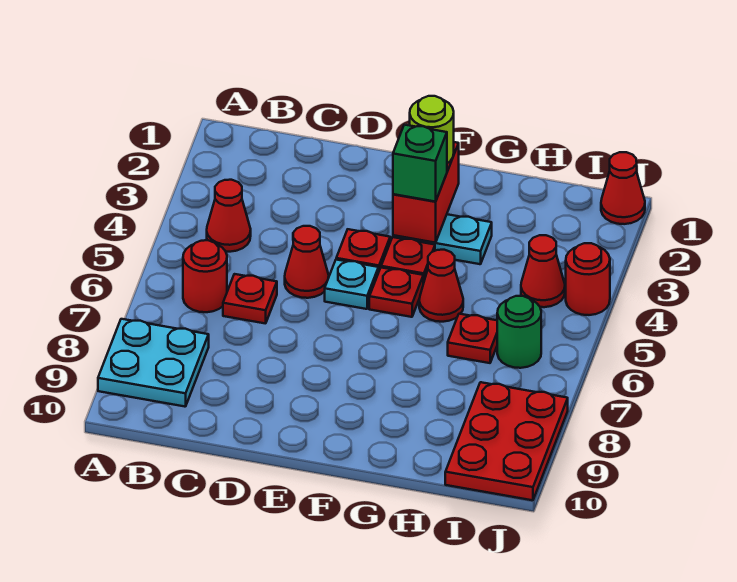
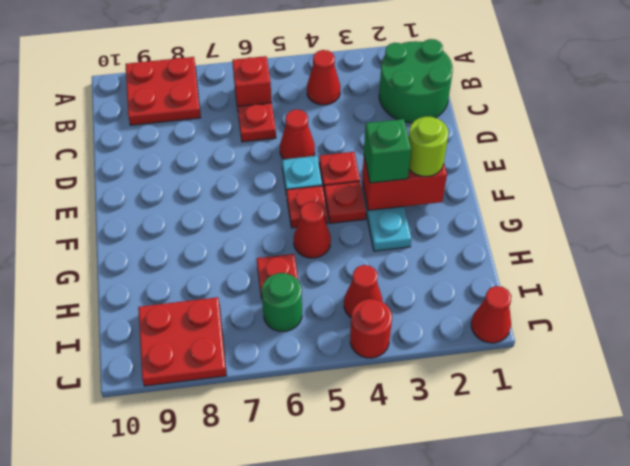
cyan plate A8:B9 level 1 -> red plate A8:B9 level 1
none -> green round brick B1:C2 level 1
red round brick B6 level 1 -> red brick B6 level 1
red plate I8:J10 level 1 -> red plate I8:J9 level 1

